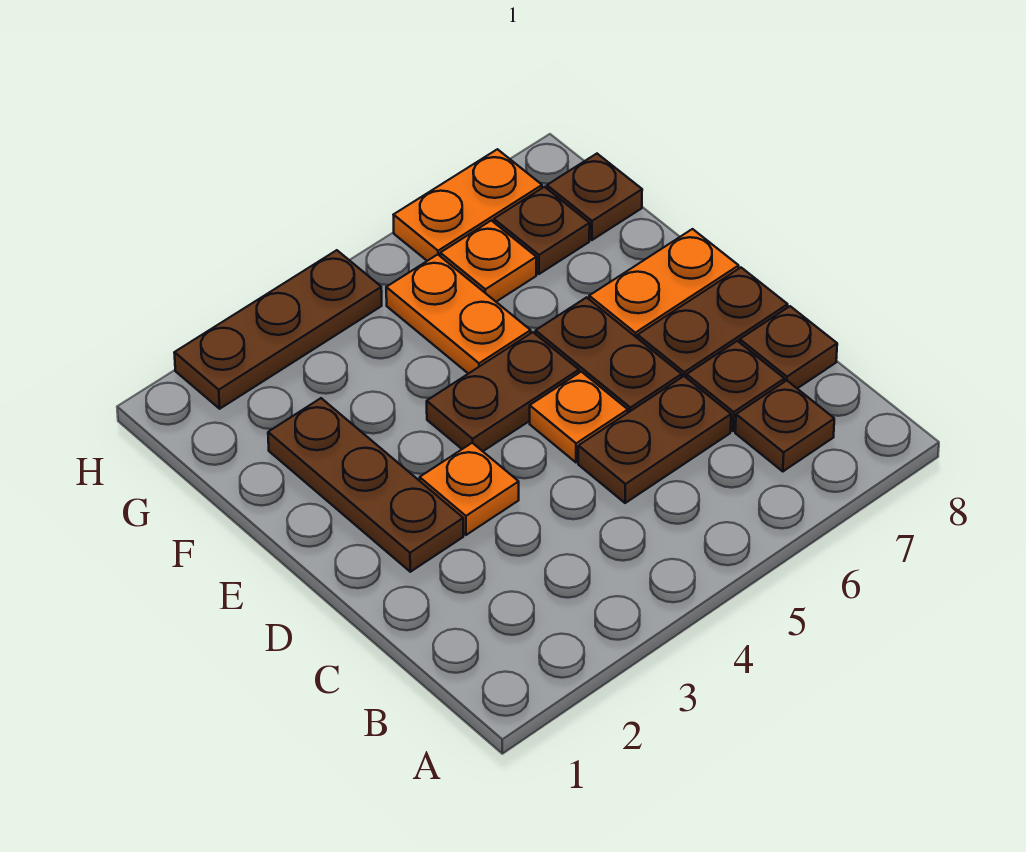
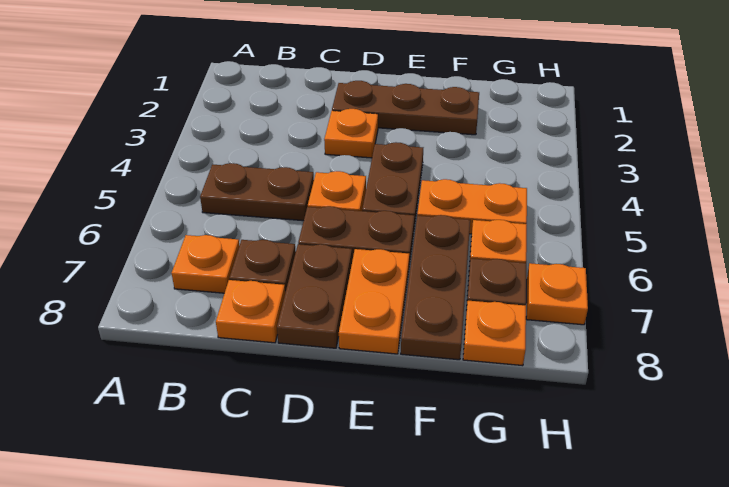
brown plate B7 level 1 -> orange plate B7 level 1
brown plate C5:C6 level 1 -> brown plate B5:C5 level 1
brown plate C8 level 1 -> orange plate C8 level 1
brown plate G8 level 1 -> orange plate G8 level 1
brown plate H2:H4 level 1 -> brown plate F6:F8 level 1
orange plate H6:H7 level 1 -> orange plate H7 level 1

